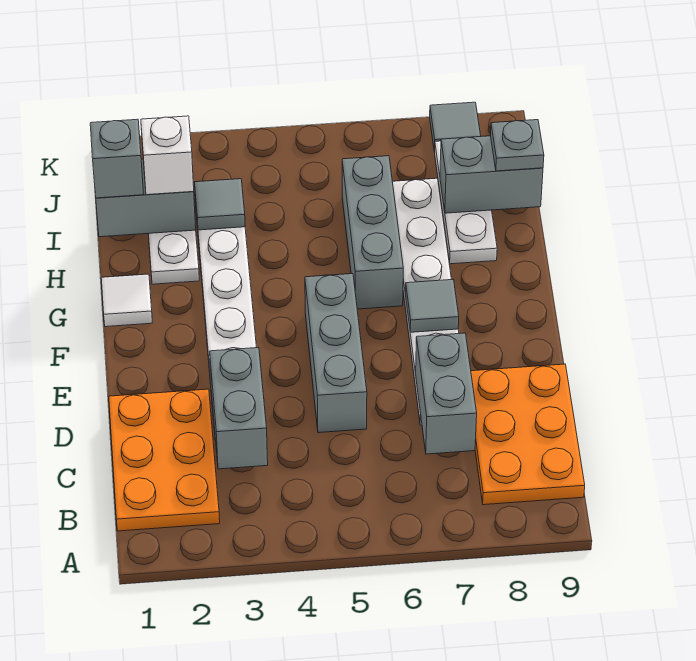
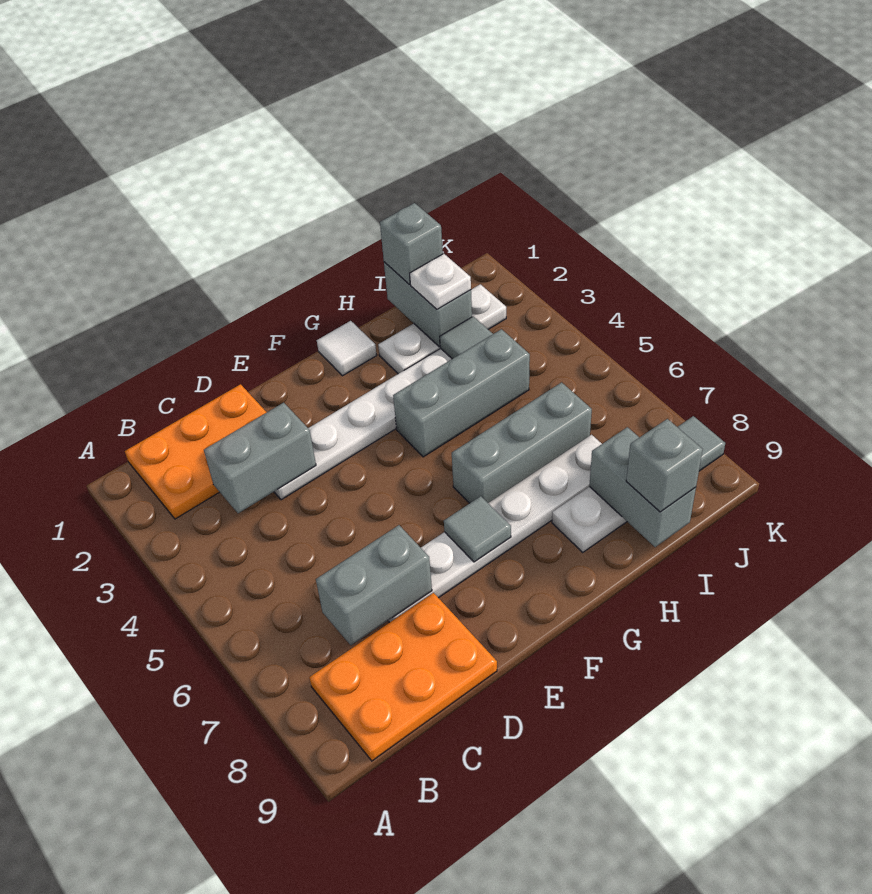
grey brick D5:F5 level 1 -> grey brick G4:I4 level 1
white brick I2 level 3 -> white plate I2 level 3
grey plate I9 level 3 -> grey brick I9 level 3

